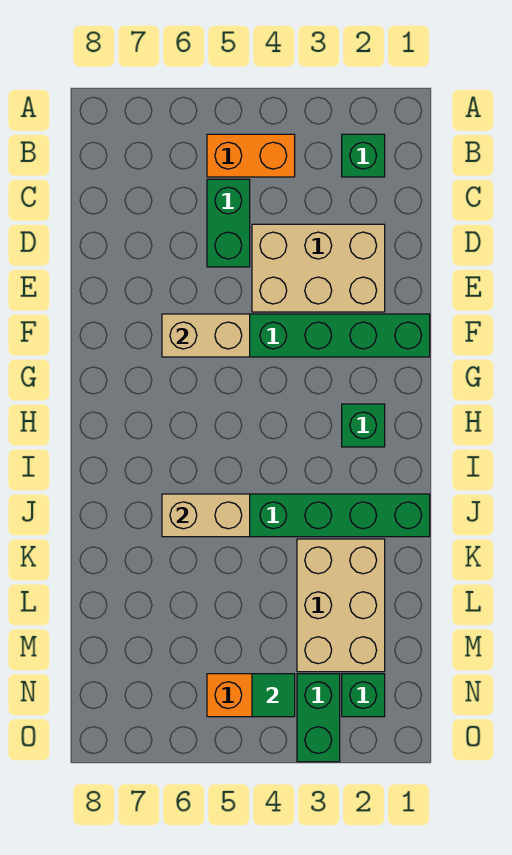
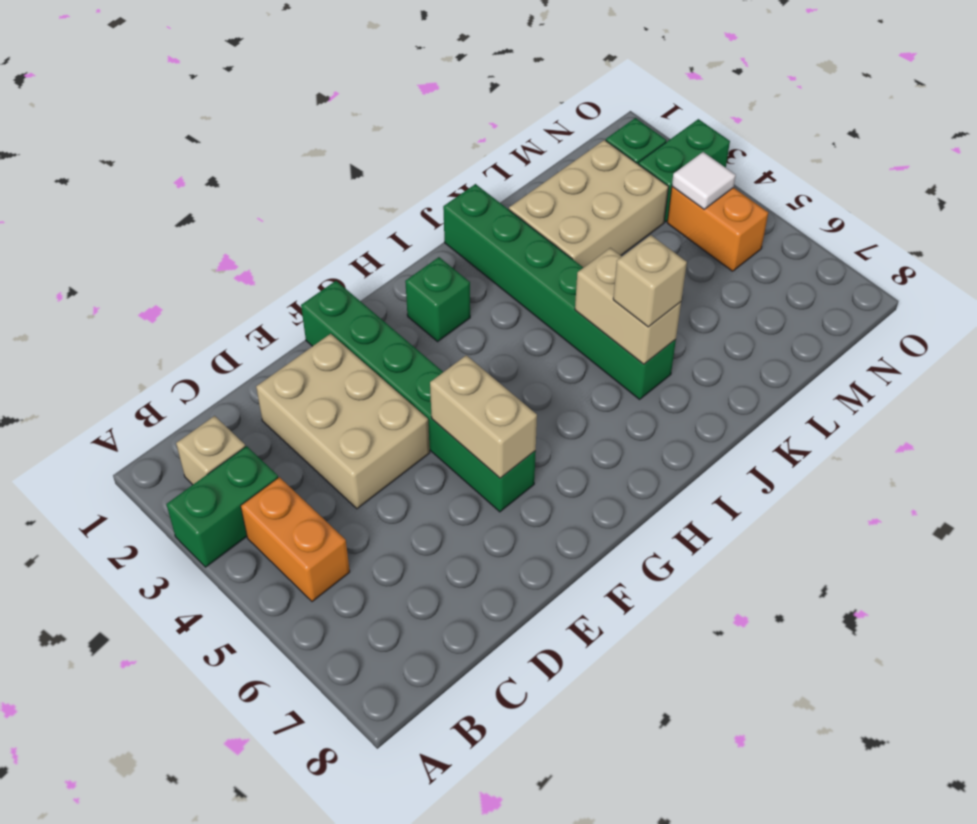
green brick B2 level 1 -> tan brick B2 level 1
green brick C5:D5 level 1 -> green brick A3:B3 level 1
none -> tan brick J6 level 3
green tile N4 level 2 -> white tile N4 level 2

